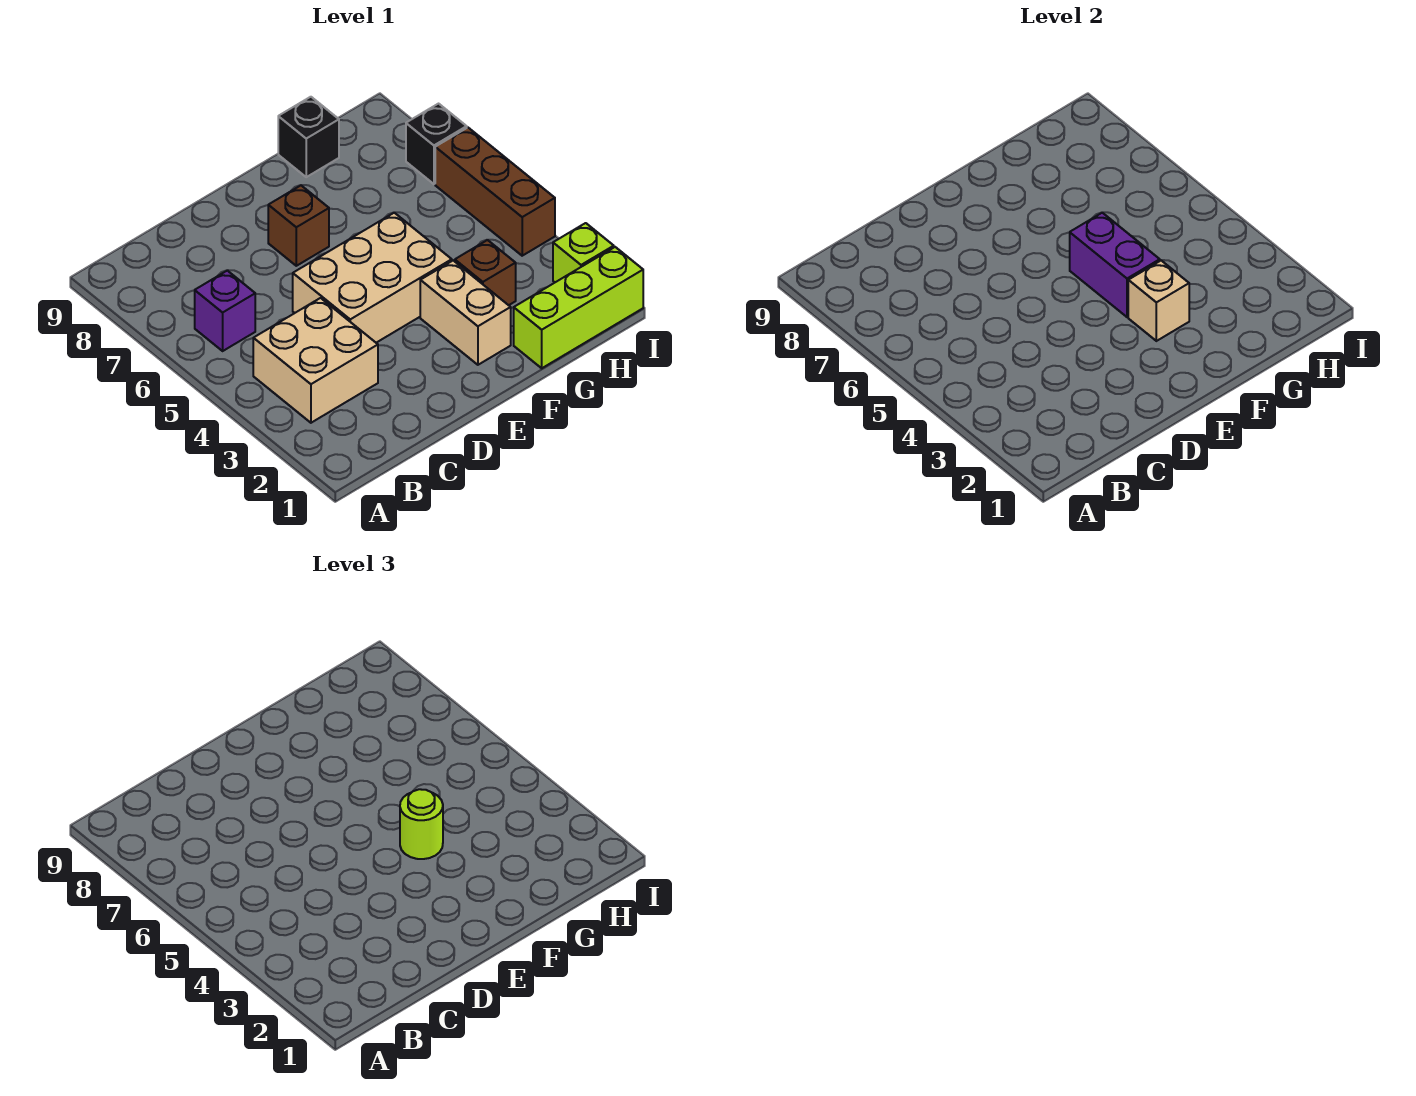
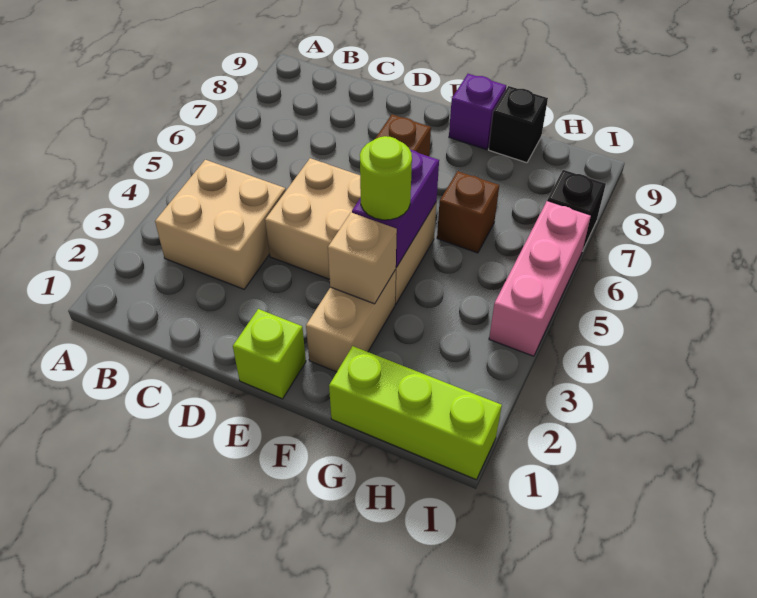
purple brick B6 level 1 -> purple brick F9 level 1
brown brick G3 level 1 -> brown brick G6 level 1
lime brick I2 level 1 -> lime brick E1 level 1
brown brick I4:I6 level 1 -> pink brick I4:I6 level 1

